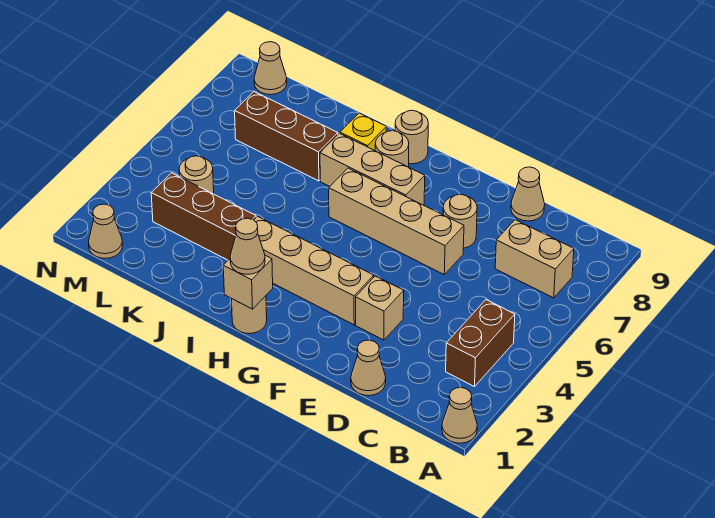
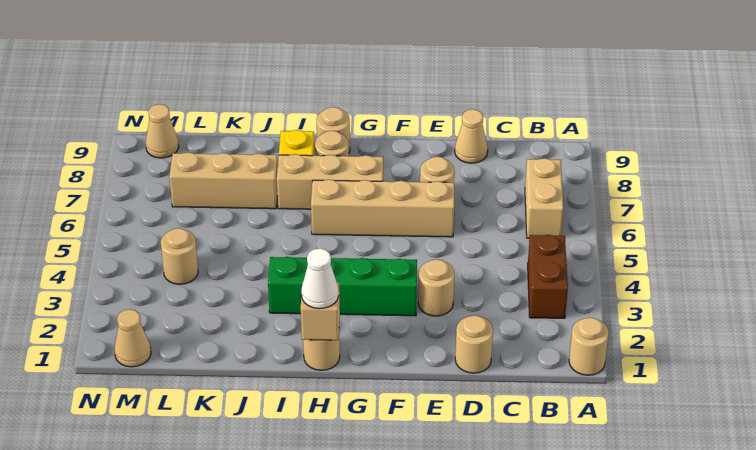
tan cone A1 level 1 -> tan round brick A1 level 1
tan brick B7:C7 level 1 -> tan brick B6:B7 level 1
tan cone D1 level 1 -> tan round brick D1 level 1
tan brick E3 level 1 -> tan round brick E3 level 1
tan brick F3:I3 level 1 -> green brick F3:I3 level 1
tan cone H1 level 3 -> white cone H1 level 3
brown brick J3:L3 level 1 -> none
brown brick J7:L7 level 1 -> tan brick J7:L7 level 1

